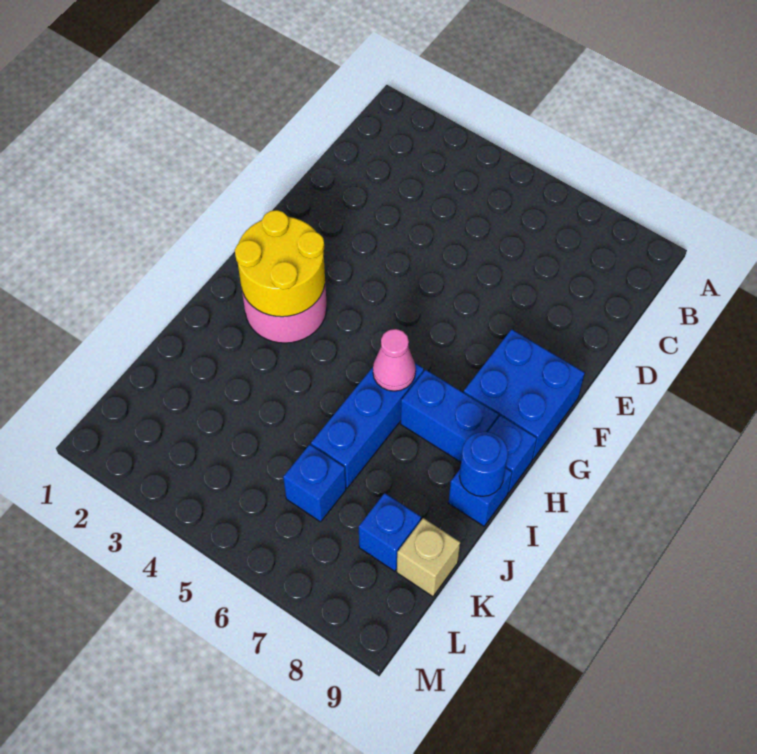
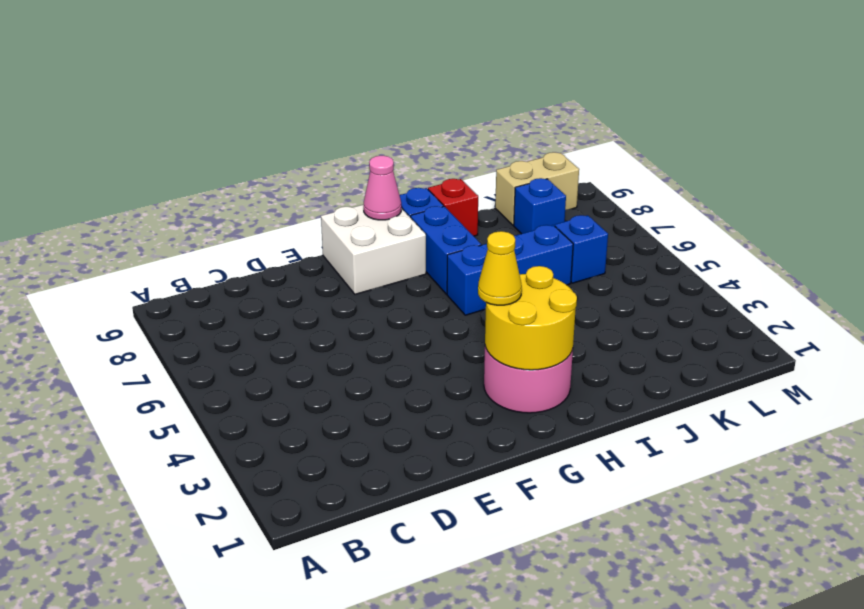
blue brick F8:G9 level 1 -> white brick F8:G9 level 1
none -> yellow cone G3 level 3
pink cone H6 level 2 -> pink cone G9 level 2
blue brick I9 level 1 -> red brick I9 level 1
blue round brick I9 level 2 -> none
tan brick K9 level 1 -> tan brick K9:L9 level 1

